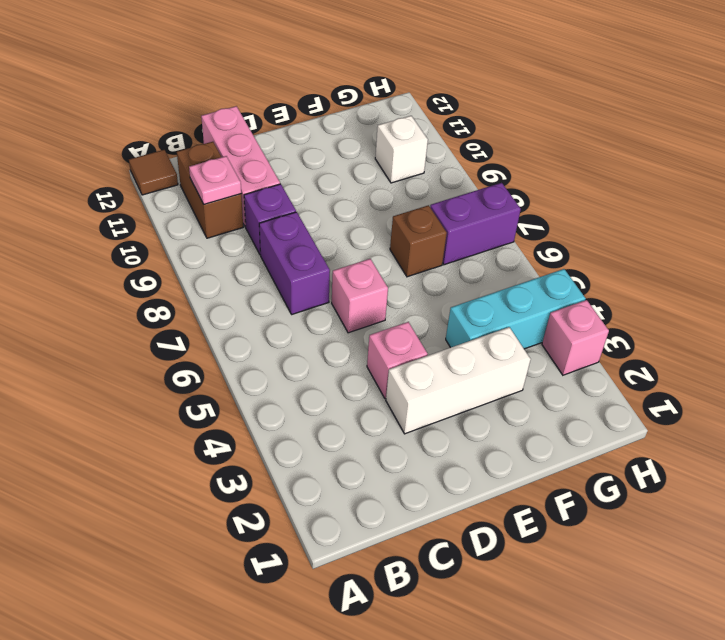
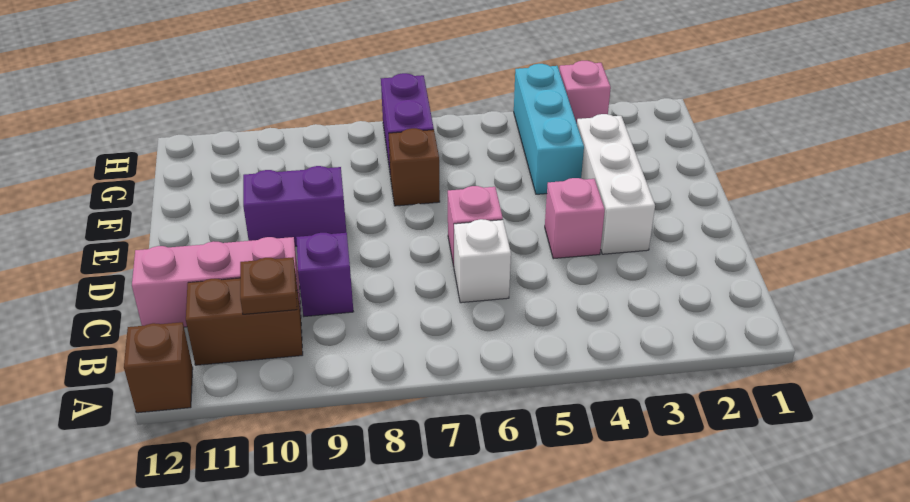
brown tile A12 level 1 -> brown brick A12 level 1
pink plate B10 level 2 -> brown plate B10 level 2
purple brick C7:C8 level 1 -> purple brick E9:E10 level 1
white brick G10 level 1 -> white brick C6 level 1

